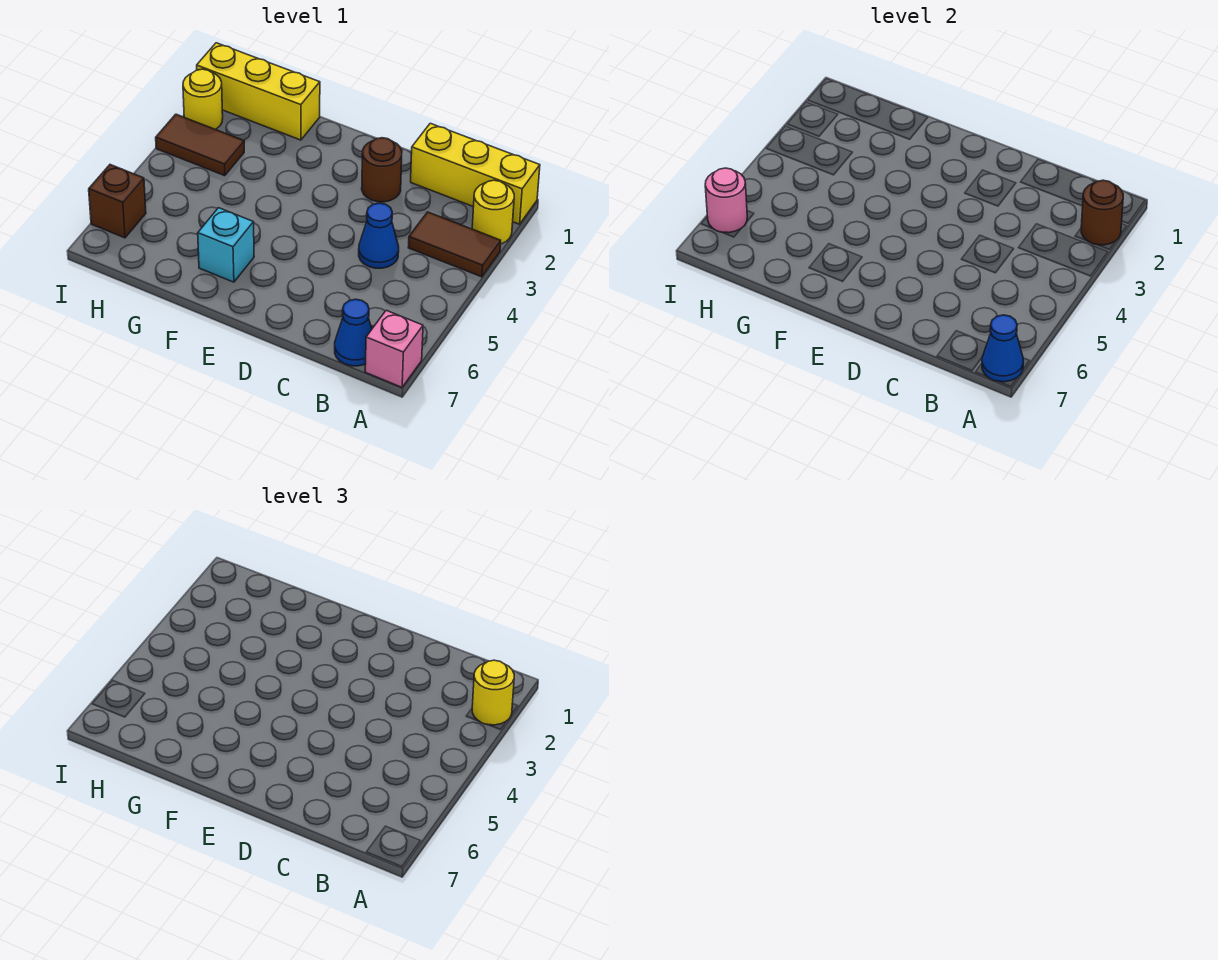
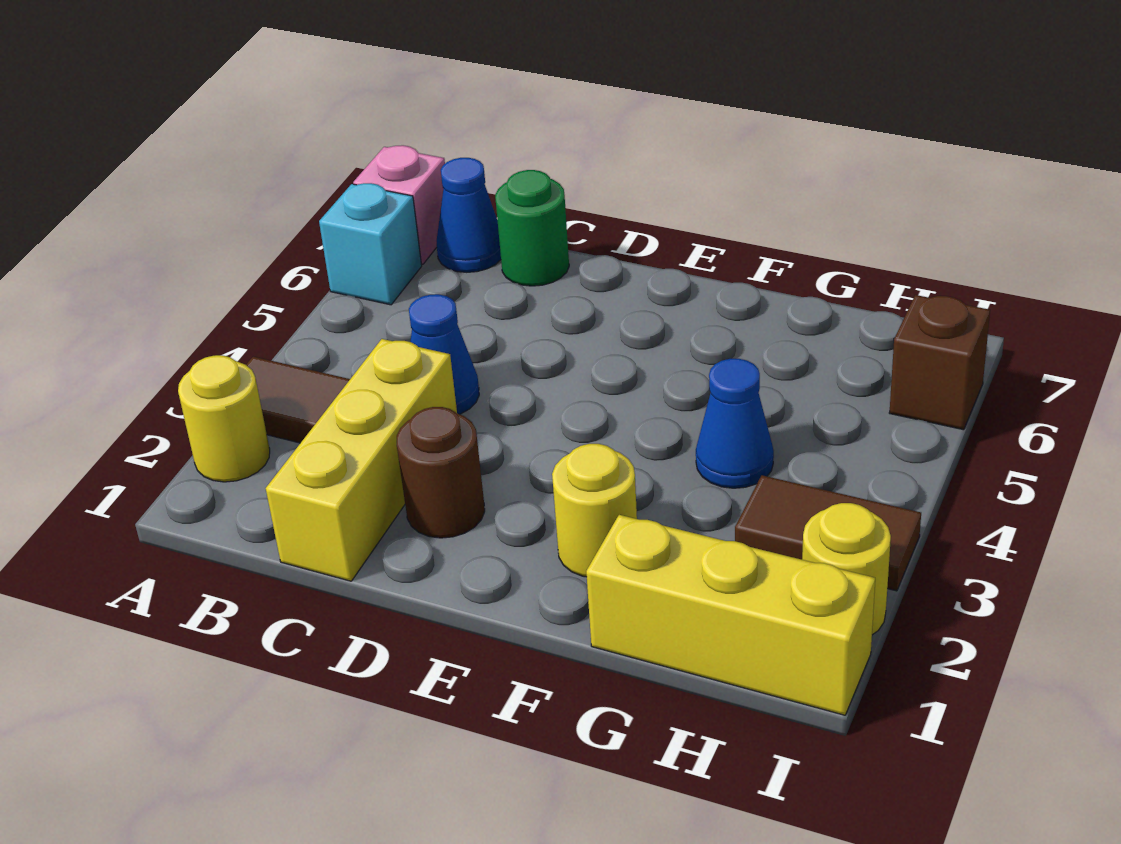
yellow brick A1:C1 level 1 -> yellow brick C1:C3 level 1
brown round brick A2 level 2 -> none
yellow round brick A2 level 3 -> yellow round brick F2 level 1
blue cone A7 level 2 -> blue cone G4 level 1
none -> green round brick C7 level 1
cyan brick F6 level 1 -> cyan brick A6 level 1
pink round brick I6 level 2 -> none

